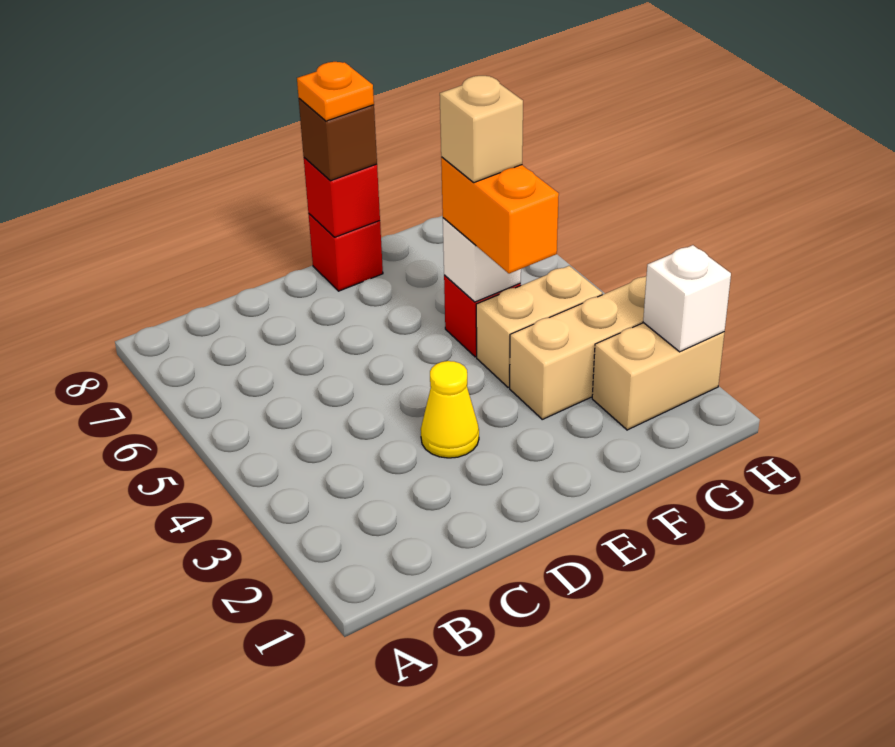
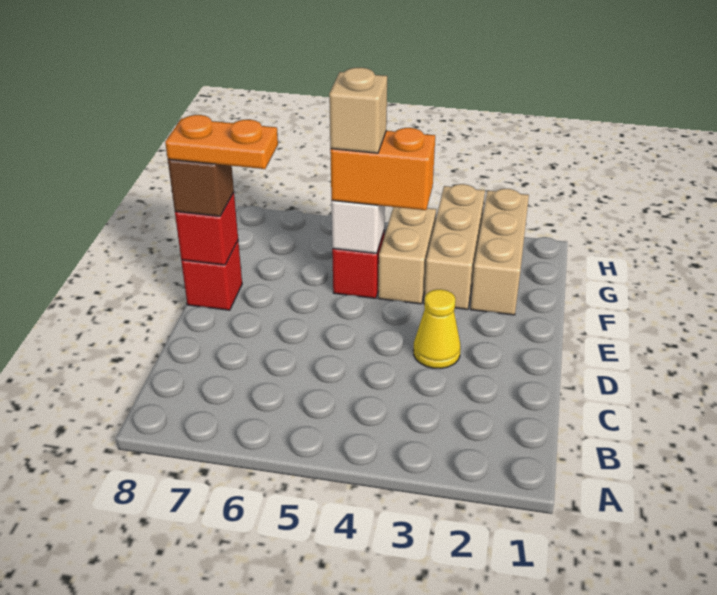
orange plate E8 level 4 -> orange plate E7:E8 level 4
tan brick G2:H2 level 1 -> tan brick F2:H2 level 1
white brick H2 level 2 -> none

